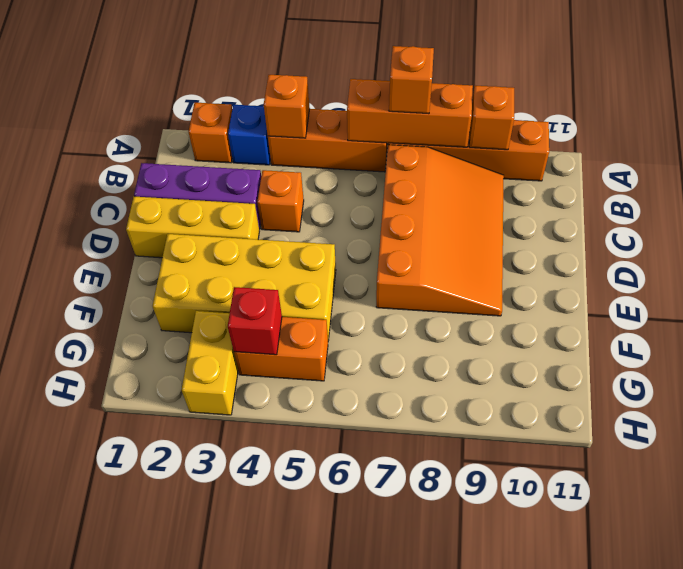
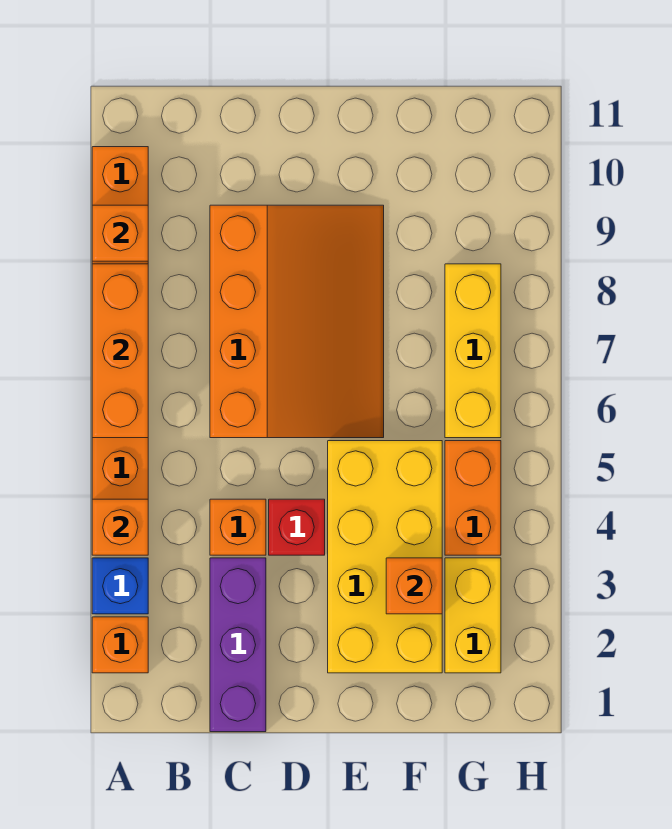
orange brick A7 level 3 -> orange brick F3 level 2
orange slope B7:E9 level 1 top 7 -> orange slope C6:E9 level 1 top C
yellow brick D1:D3 level 1 -> yellow brick G6:G8 level 1
yellow brick G3:H3 level 1 -> yellow brick G2:G3 level 1
red brick G4 level 2 -> red brick D4 level 1

